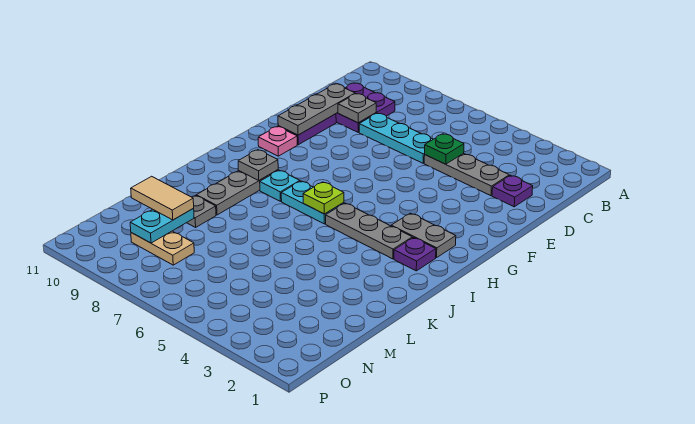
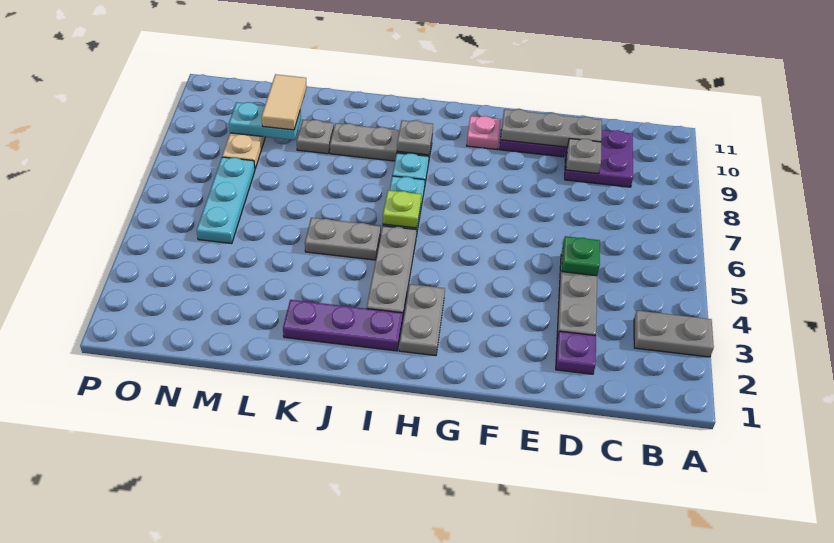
none -> grey plate A3:B3 level 1
cyan plate D6:D8 level 1 -> cyan plate N5:N7 level 1
purple plate I2 level 1 -> purple plate I2:K2 level 1
none -> grey plate J5:K5 level 1

